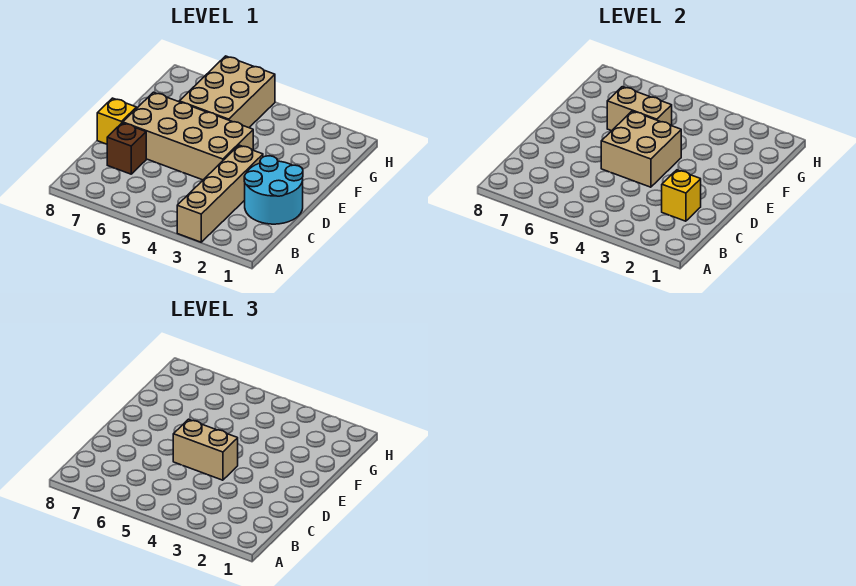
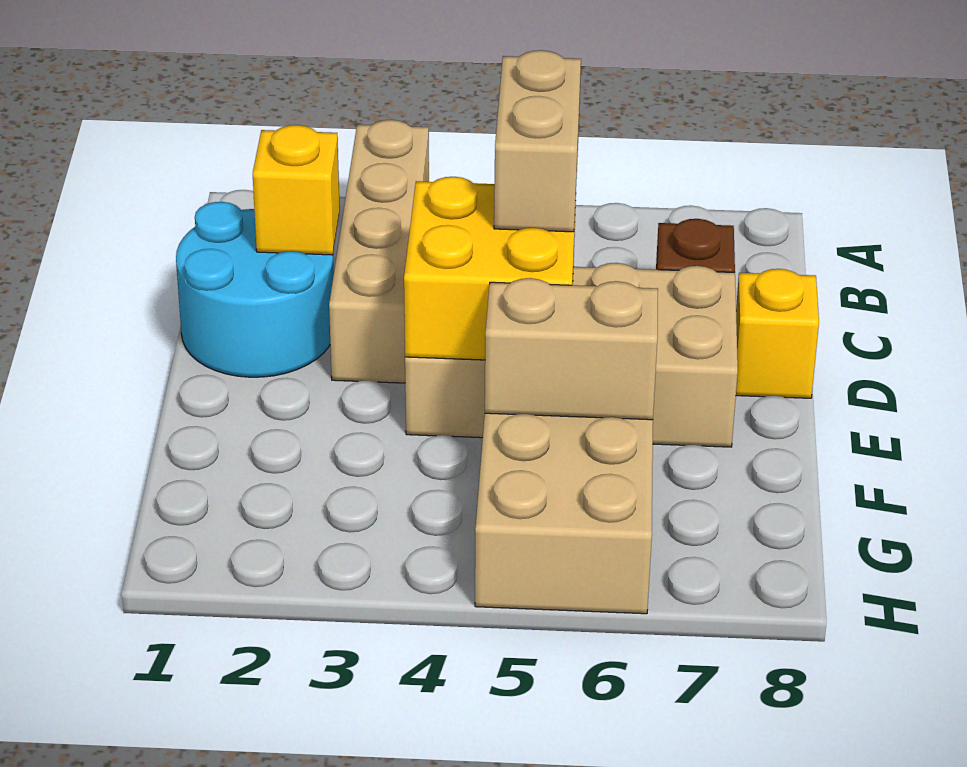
tan brick D4:E5 level 2 -> yellow brick D4:E5 level 2
tan brick D4:D5 level 3 -> tan brick C5:D5 level 3

